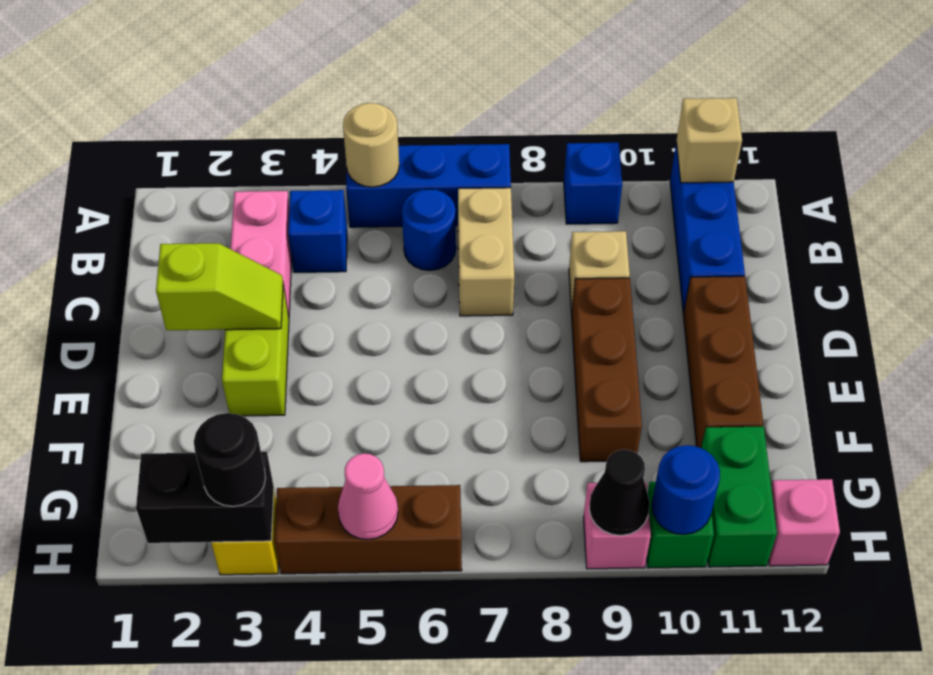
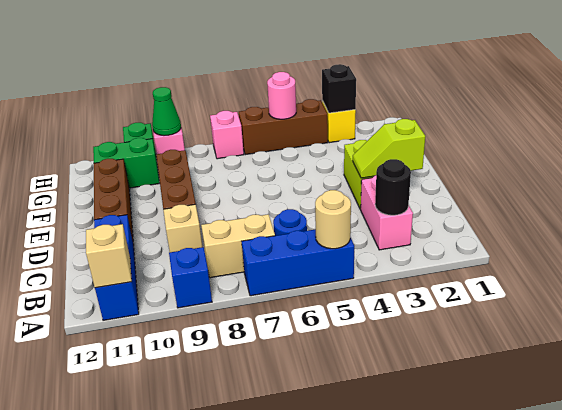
blue brick B4 level 1 -> none
tan brick B7:C7 level 1 -> tan brick B7:B8 level 1
green brick G11:H11 level 1 -> green brick G10:G11 level 1
black brick H2:H3 level 2 -> black brick H3 level 2
black round brick H3 level 3 -> black round brick B3 level 2
pink cone H5 level 2 -> pink round brick H5 level 2
black cone H9 level 2 -> green cone H9 level 2
blue round brick H10 level 2 -> none
pink brick H12 level 1 -> pink brick H7 level 1

